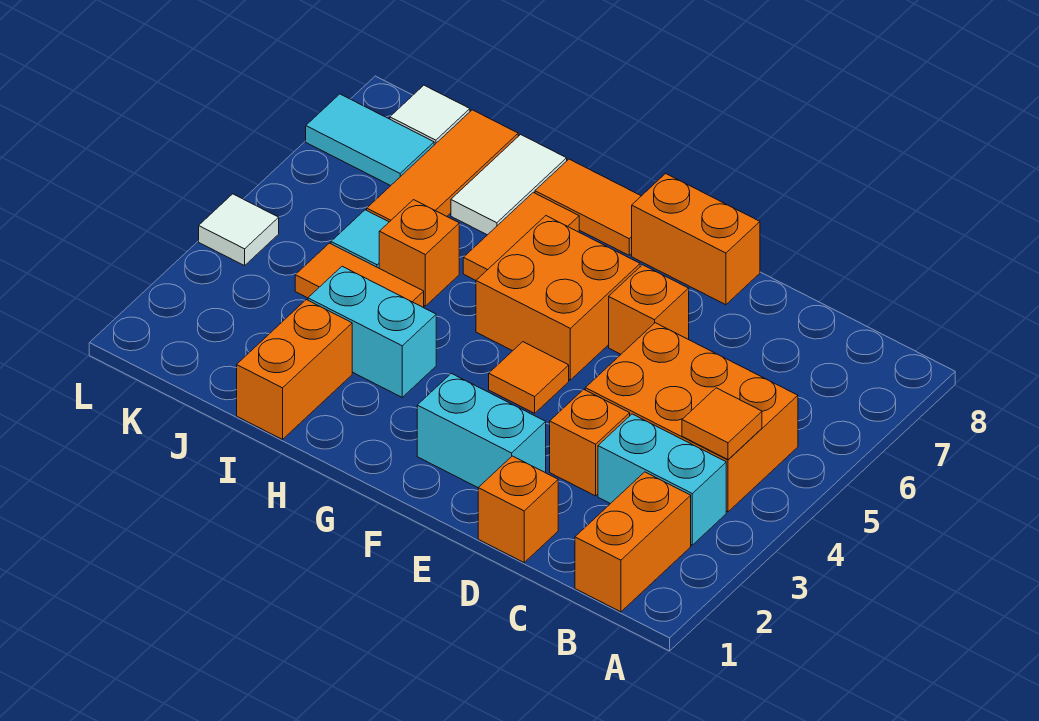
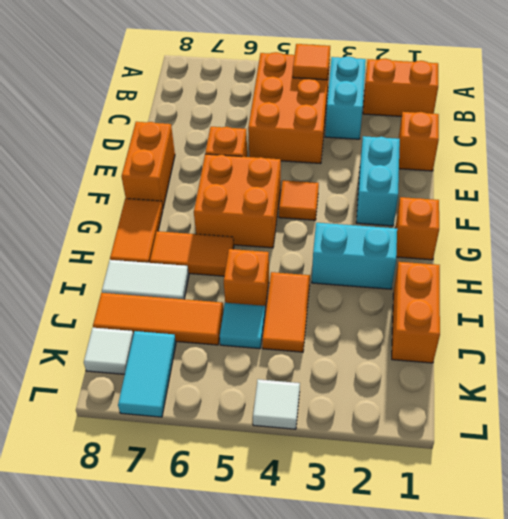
orange brick D3 level 1 -> orange brick G1 level 1
cyan brick H3:I3 level 1 -> cyan brick H2:H3 level 1
orange brick I1:I2 level 1 -> orange brick I1:J1 level 1

